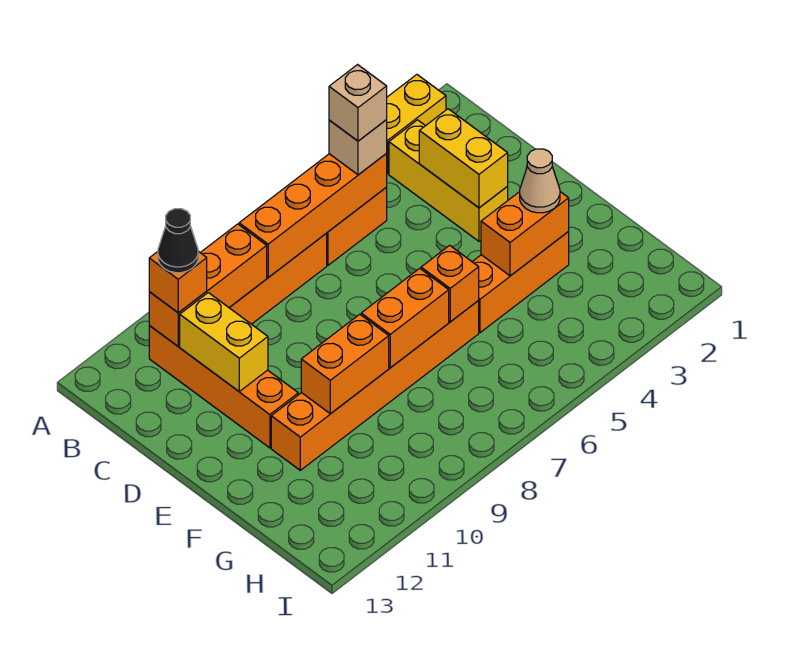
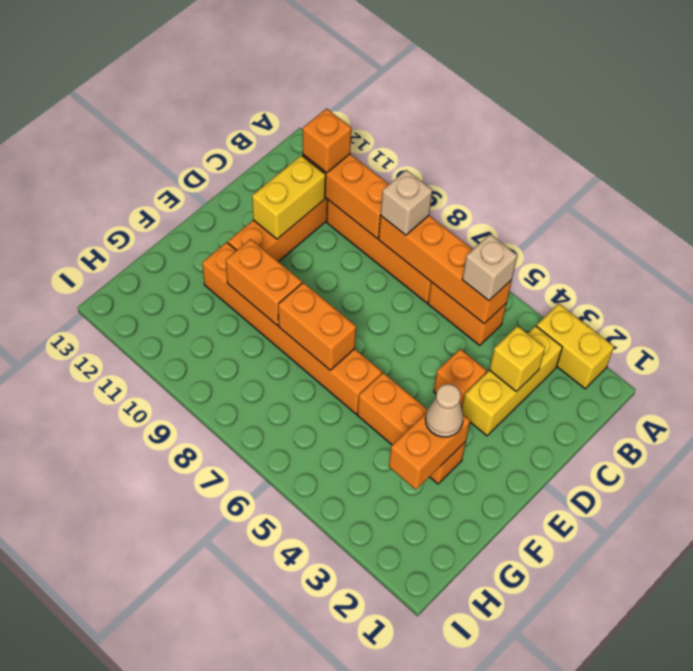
tan brick B5 level 4 -> tan brick B8 level 3
black cone B11 level 4 -> none
yellow brick C3:D3 level 2 -> yellow brick C3 level 2
orange brick F3:F4 level 2 -> orange brick F3:G3 level 2
orange brick F6 level 2 -> orange brick D4 level 1

